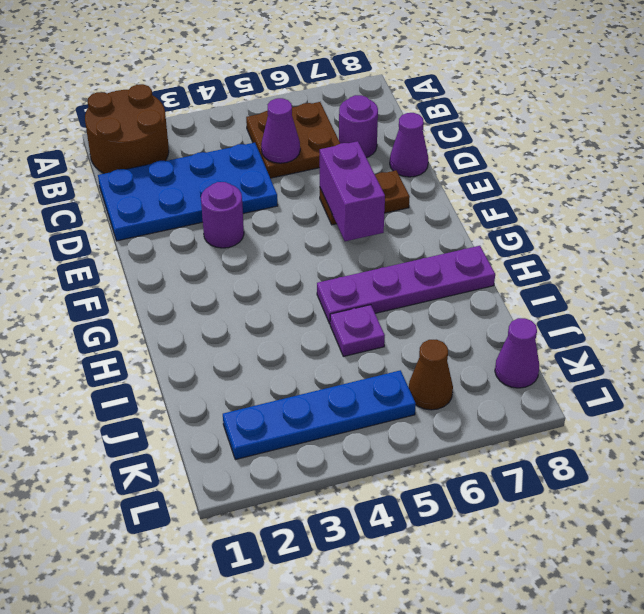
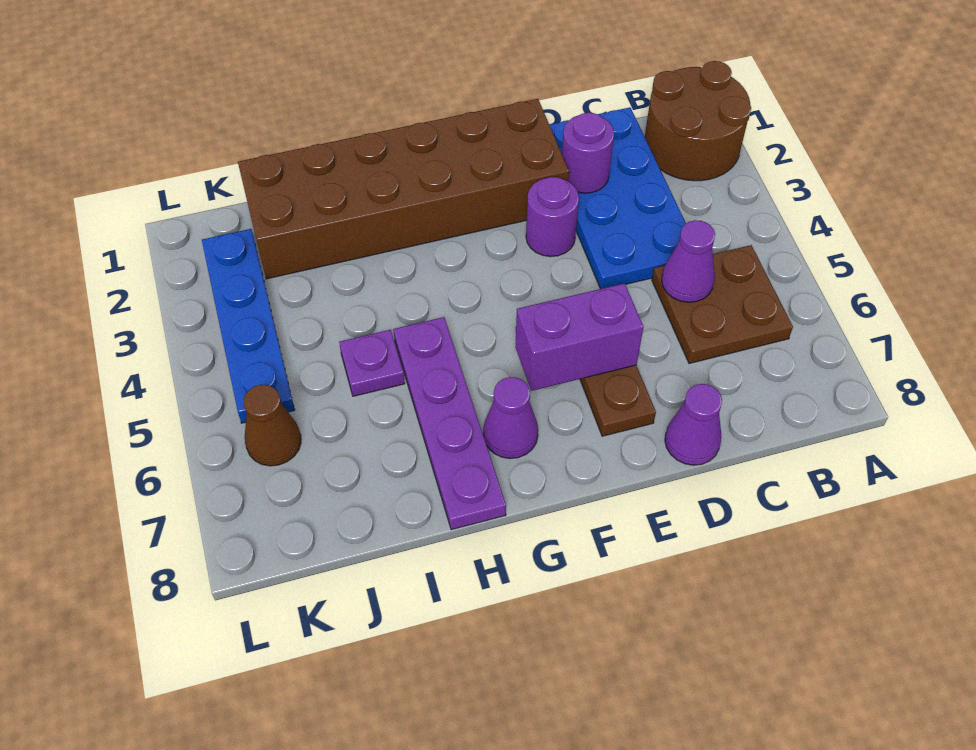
purple round brick C7 level 1 -> purple round brick D2 level 2
none -> brown brick E1:J2 level 1
purple cone K8 level 1 -> purple cone G7 level 1

